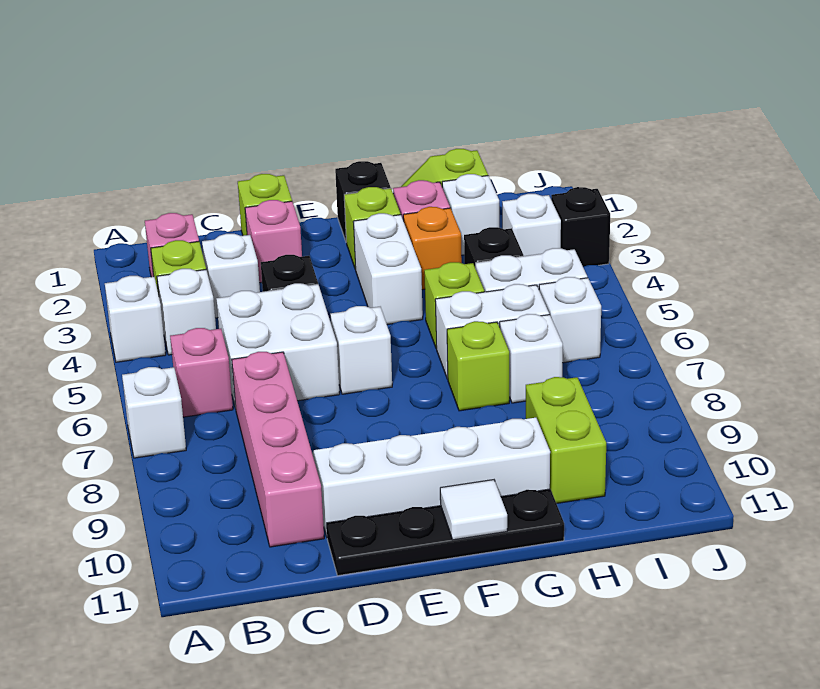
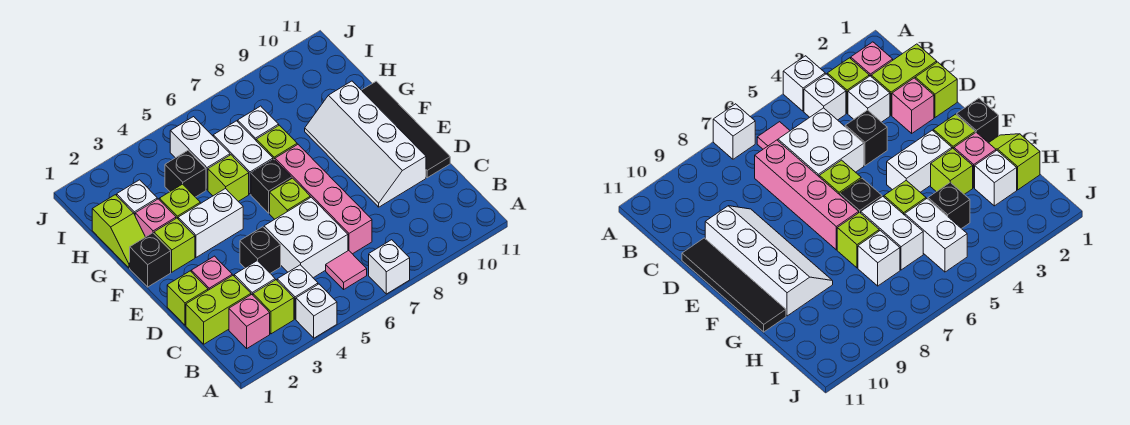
pink brick B6 level 1 -> pink tile B6 level 1
pink brick C7:C10 level 1 -> pink brick C7:F7 level 1
black plate D11:G11 level 1 -> black tile D11:G11 level 1
white brick E6 level 1 -> lime brick E6 level 1
white tile F11 level 2 -> none
orange brick G3 level 1 -> lime brick G3 level 1
lime brick H9:H10 level 1 -> lime brick C1:C2 level 1
white brick I3 level 1 -> none
white brick I6 level 1 -> none
black brick J3 level 1 -> black brick F6 level 1

